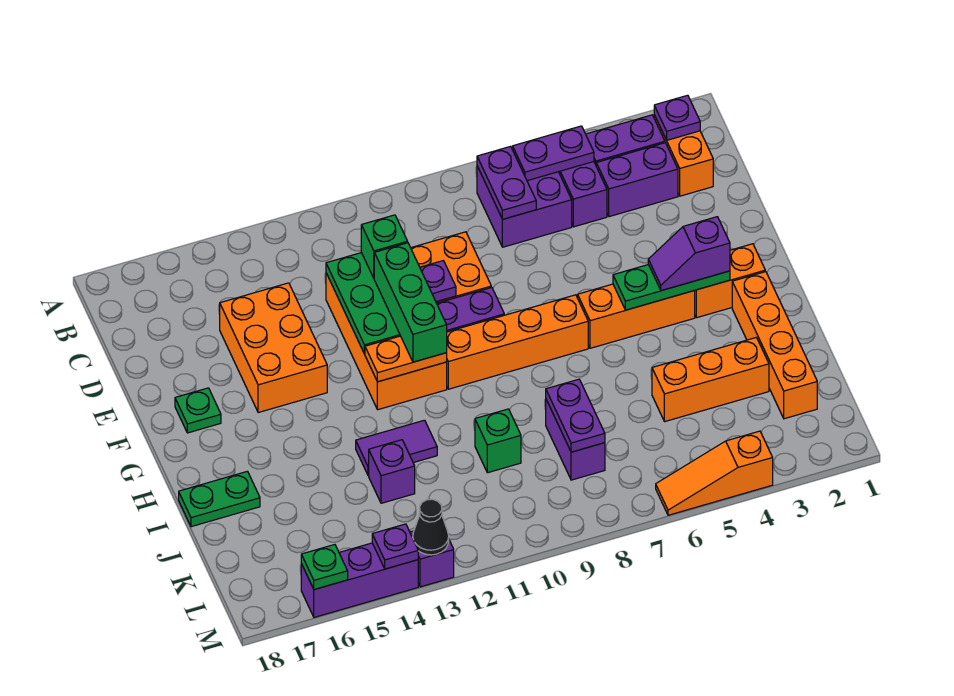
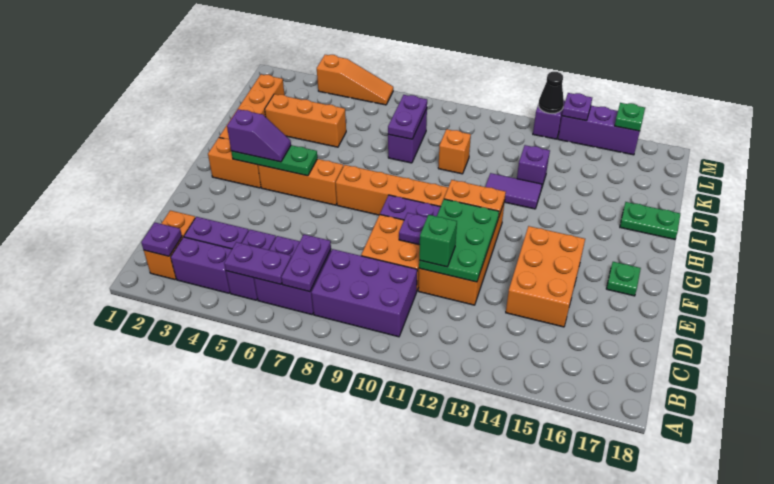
none -> purple brick B8:C10 level 1
green brick E11:G11 level 3 -> none
green brick J10 level 1 -> orange brick J10 level 1

